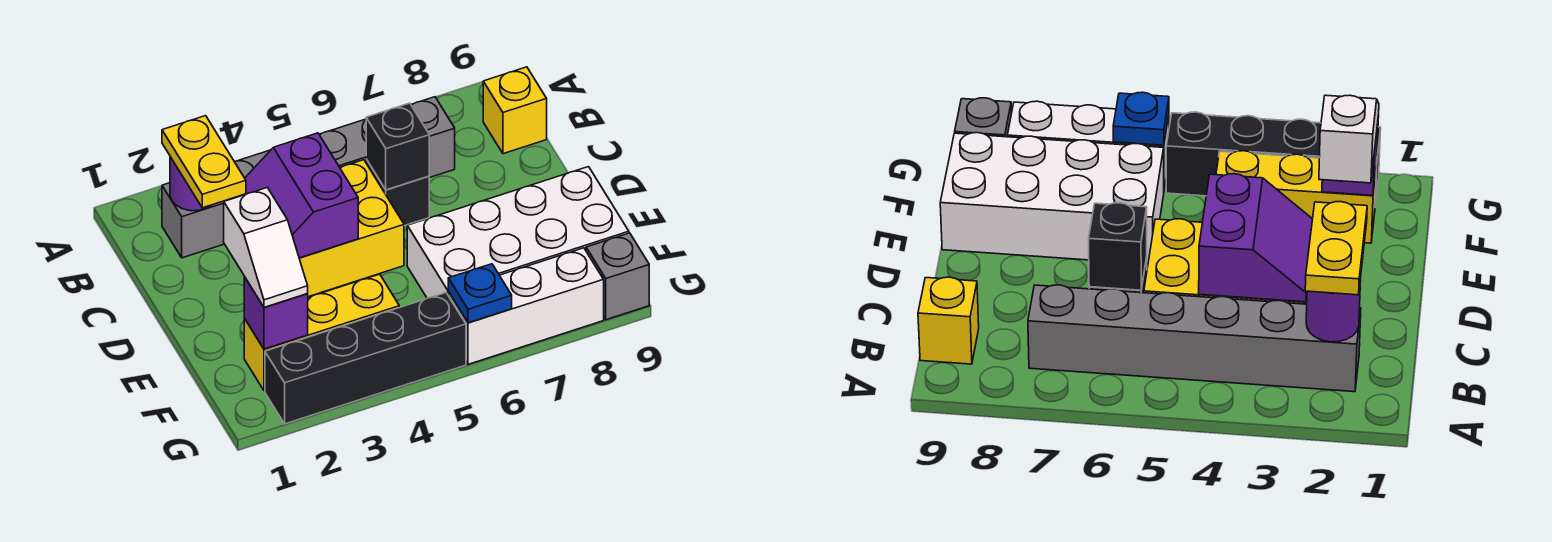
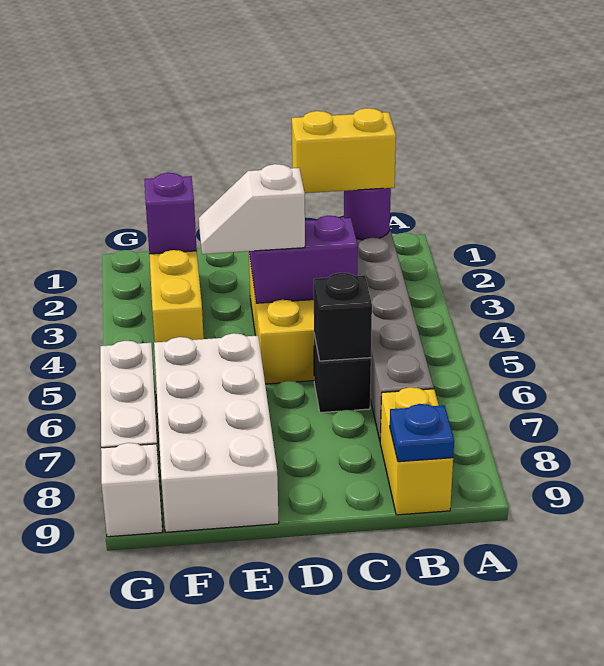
yellow plate B2:C2 level 3 -> yellow brick B2:C2 level 3
yellow brick B9 level 1 -> yellow brick B8:B9 level 1
white slope E2:F2 level 3 top E -> white slope D4:E4 level 3 top D
black brick G2:G5 level 1 -> none
blue plate G6 level 2 -> blue plate B9 level 2
grey brick G9 level 1 -> white brick G9 level 1

